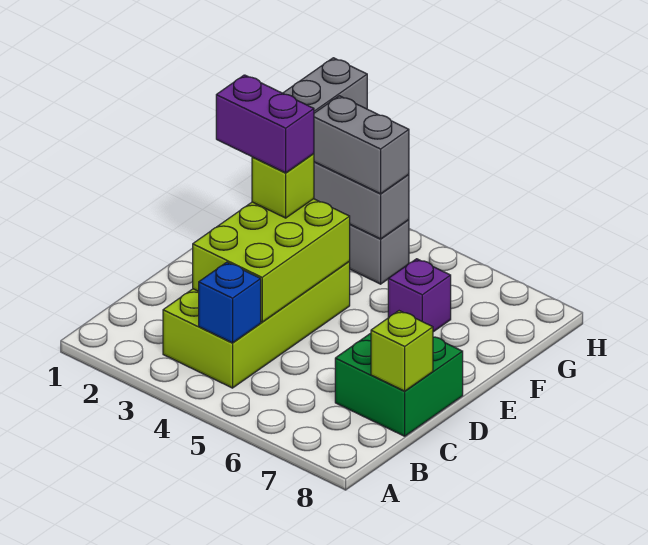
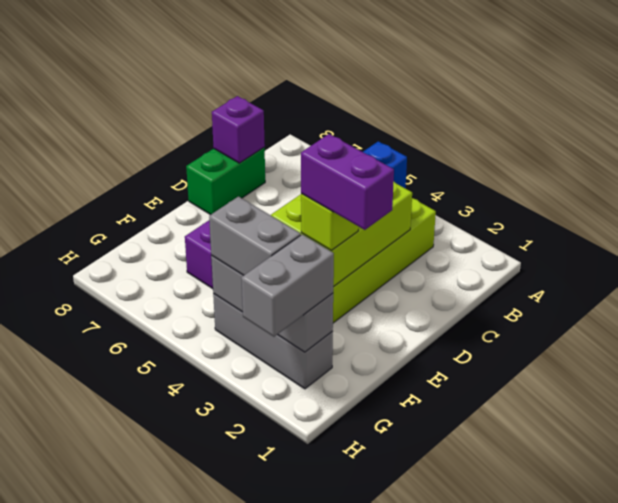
green brick C7:D8 level 1 -> green brick C8:D8 level 1
lime brick C8 level 2 -> purple brick C8 level 2

